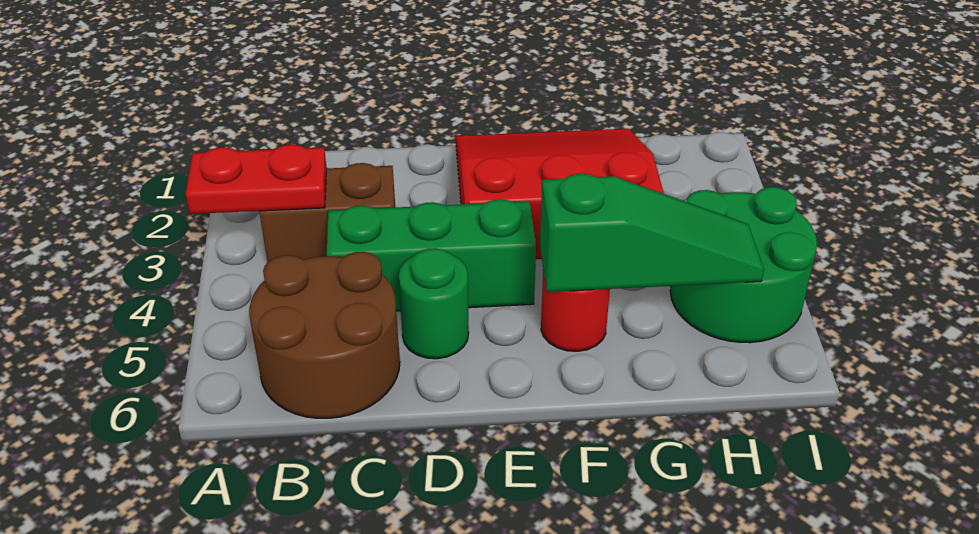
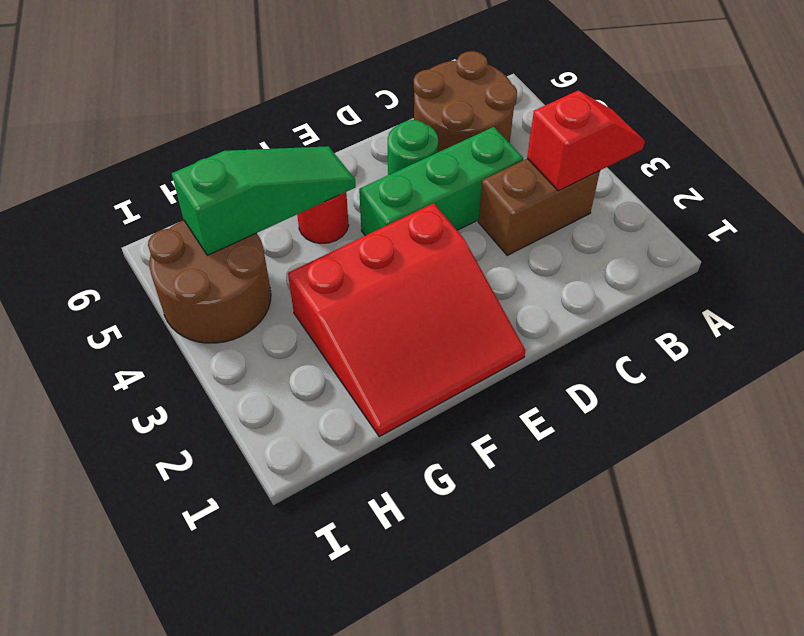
red plate A3:B3 level 2 -> red slope A3:B3 level 2 top B
green slope F5:H5 level 2 top F -> green slope F5:H5 level 2 top H
green round brick H4:I5 level 1 -> brown round brick H4:I5 level 1

